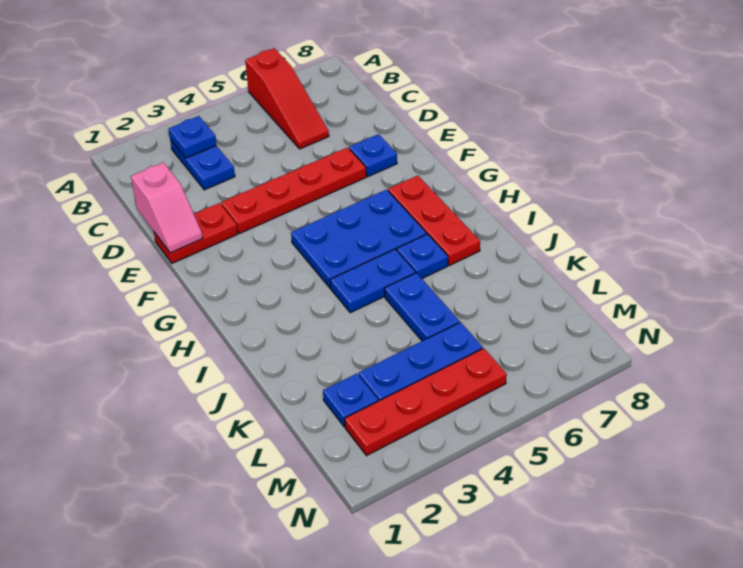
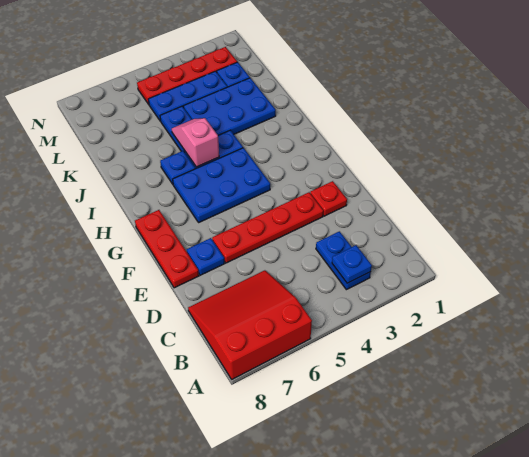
red slope A6:C6 level 1 top A -> red slope A6:C8 level 1 top A
pink slope D1:E1 level 2 top D -> pink slope I5:J5 level 2 top I
red plate E1:E2 level 1 -> red plate E2 level 1
red plate G7:I7 level 1 -> red plate E8:G8 level 1
none -> blue plate J2:K4 level 1

